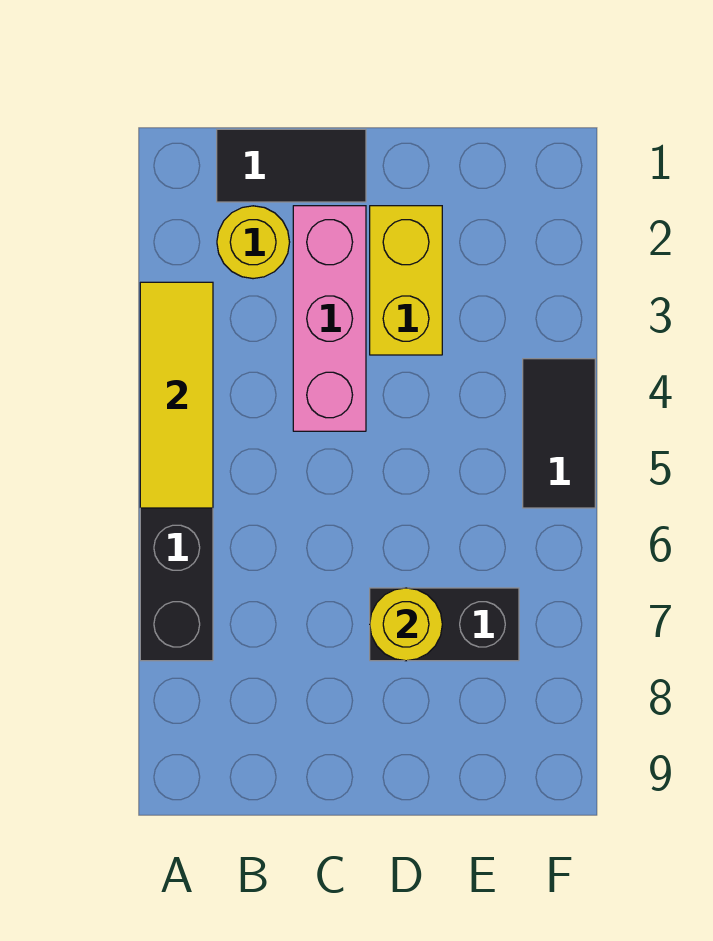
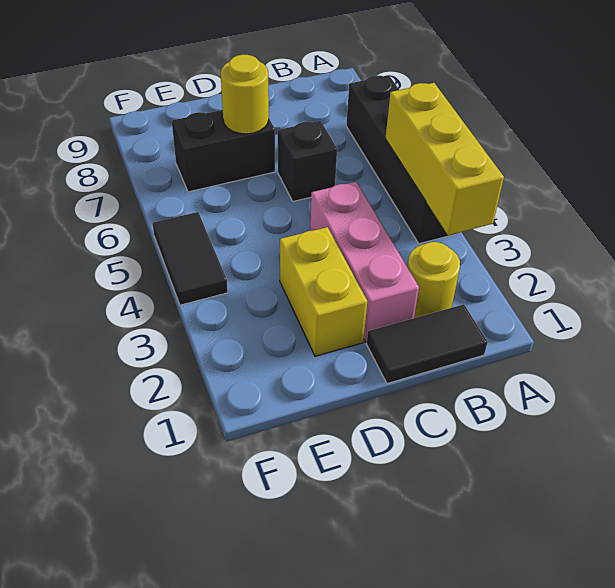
yellow tile A3:A5 level 2 -> yellow brick A3:A5 level 2
none -> black brick C6 level 1

